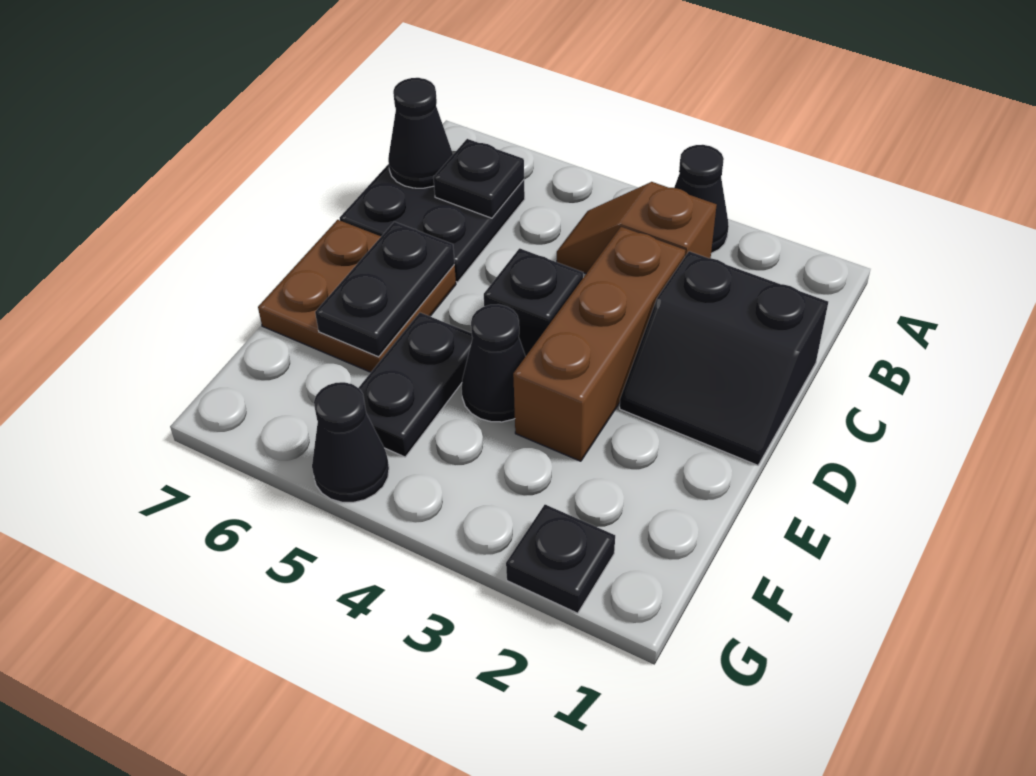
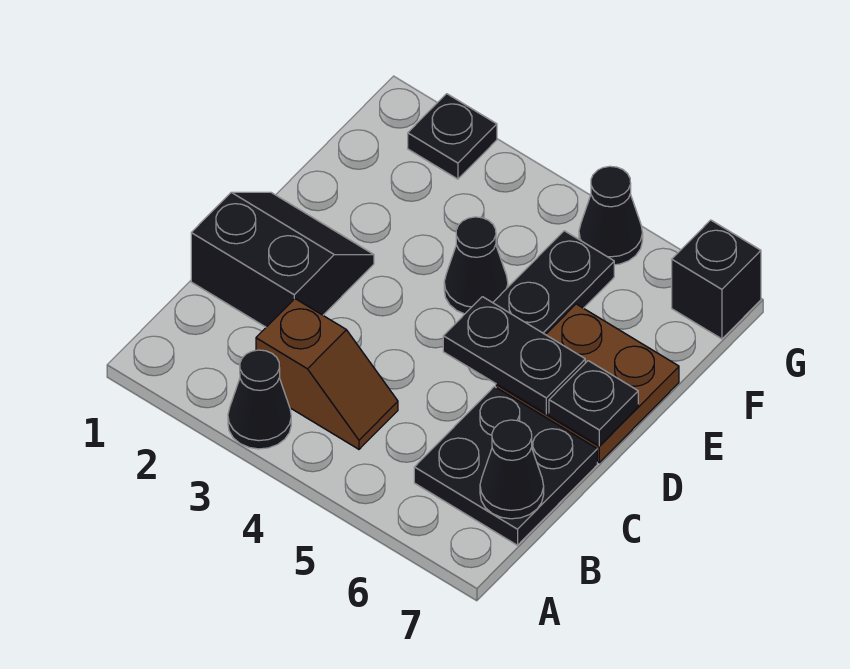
black plate B6 level 2 -> black plate D7 level 2
brown brick C3:E3 level 1 -> none
black brick D4 level 1 -> black brick G7 level 1
black plate D6:E6 level 2 -> black plate D5:D6 level 2

